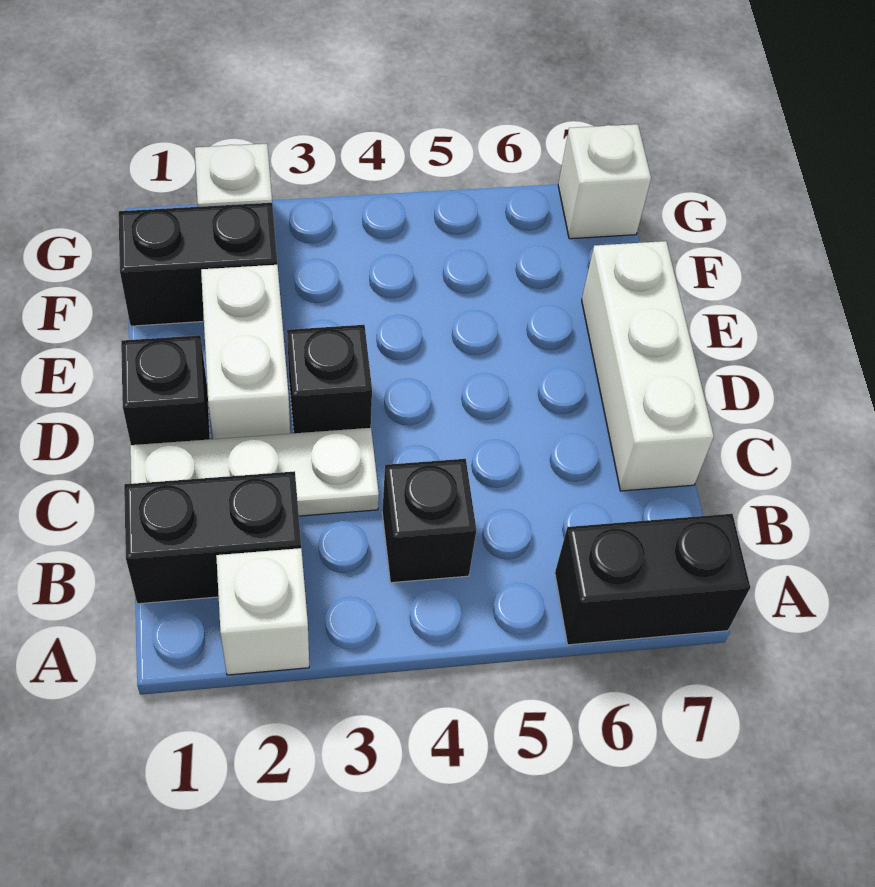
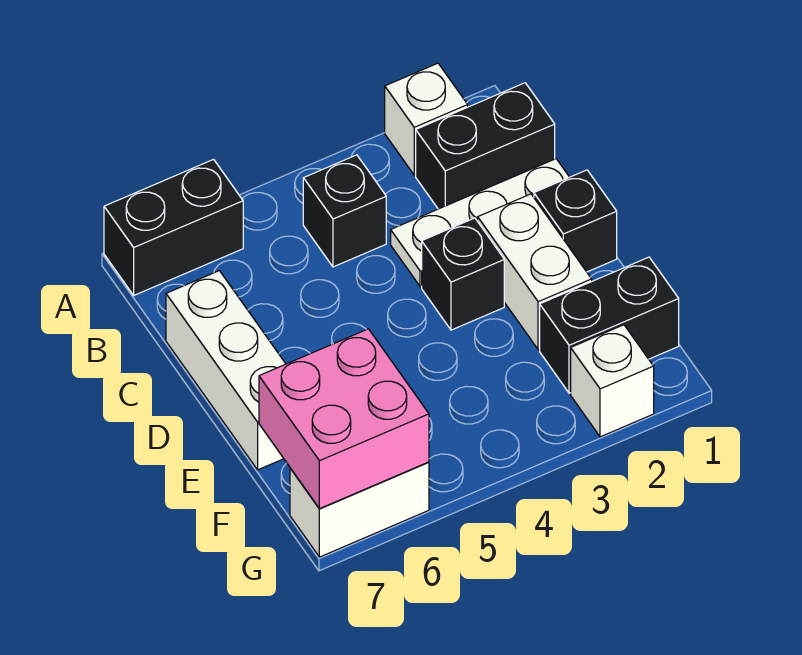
none -> pink brick F6:G7 level 2
white brick G7 level 1 -> white brick G6:G7 level 1

